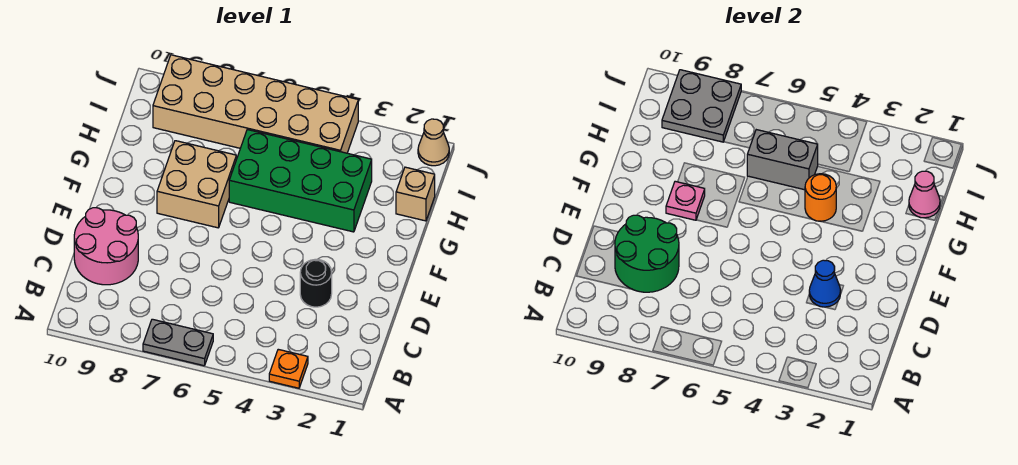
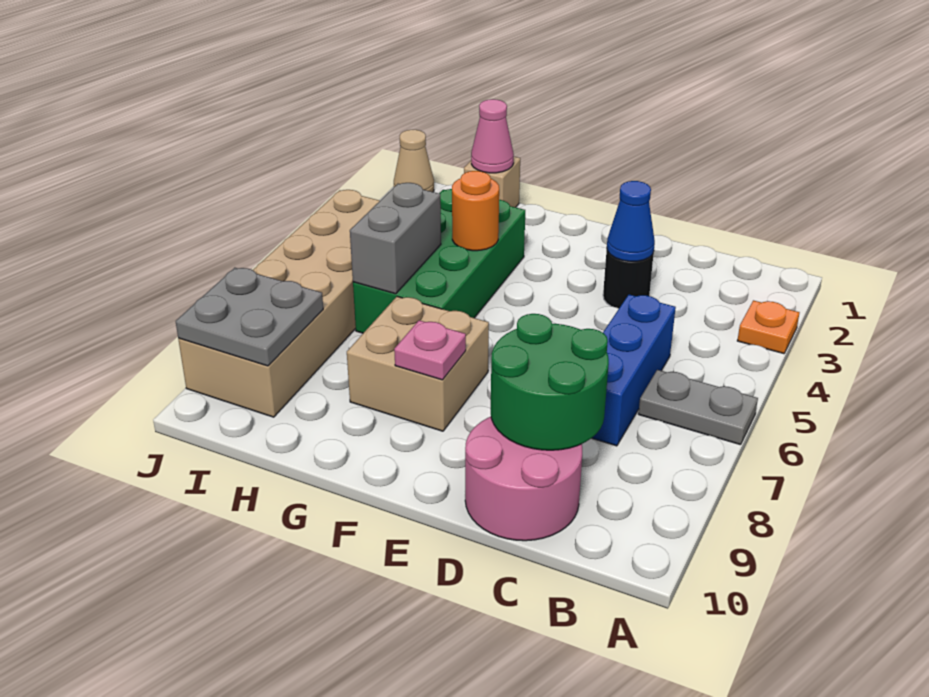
grey plate A6:A7 level 1 -> grey plate A6:B6 level 1
none -> blue brick C5:C7 level 1

